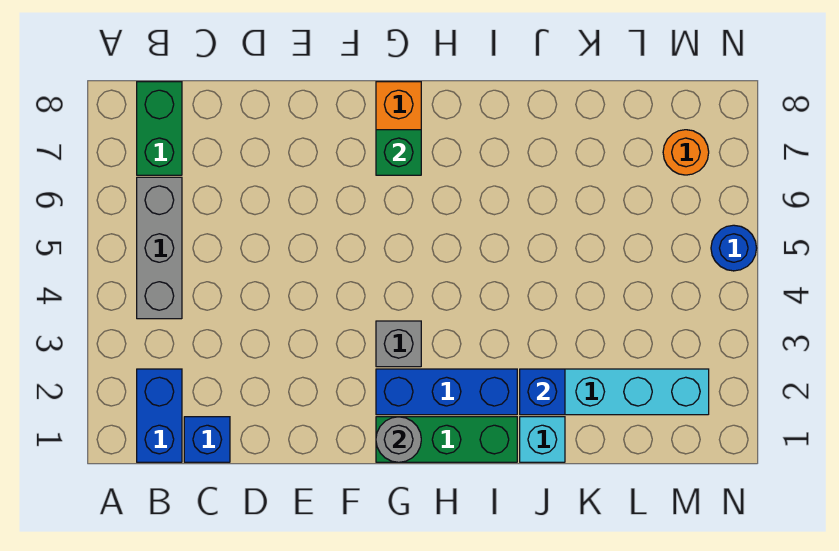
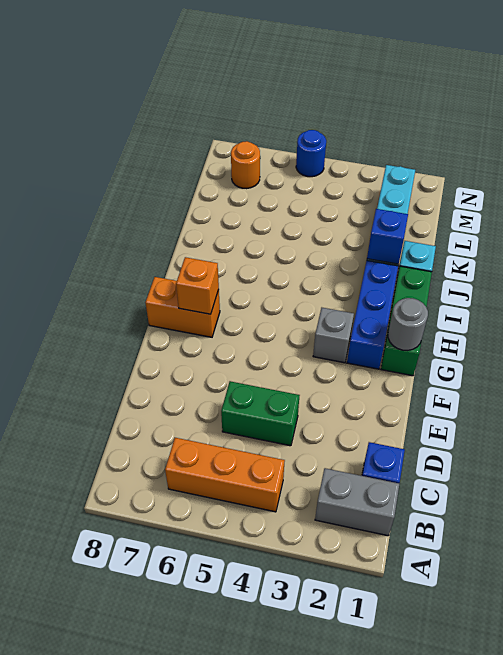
blue brick B1:B2 level 1 -> grey brick B1:B2 level 1
grey brick B4:B6 level 1 -> orange brick B4:B6 level 1
green brick B7:B8 level 1 -> green brick D4:D5 level 1
green brick G7 level 2 -> orange brick G7 level 2

